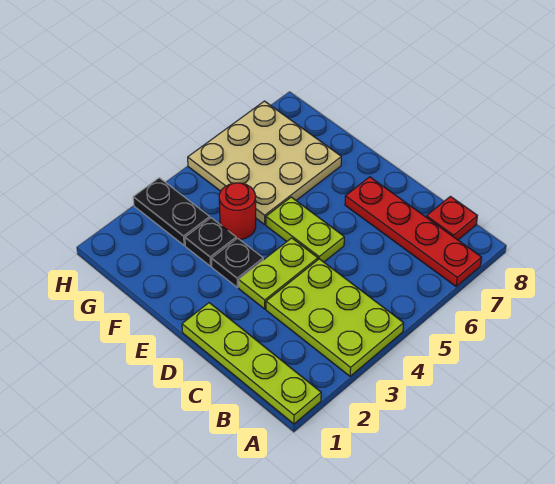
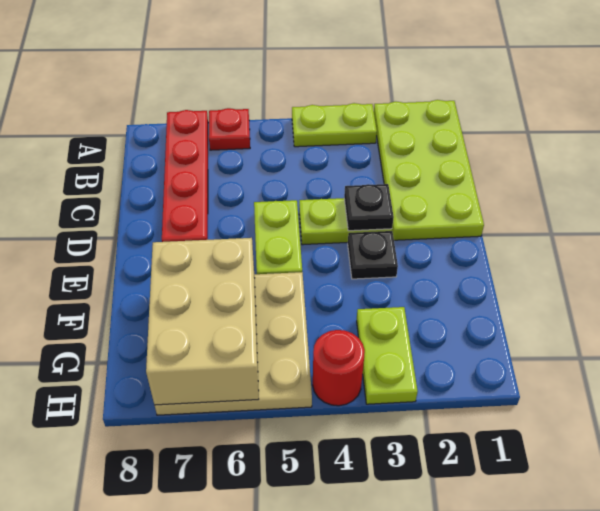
lime plate A1:D1 level 1 -> lime plate A1:D2 level 1
lime plate A3:C4 level 1 -> lime plate A3:A4 level 1
red plate B8 level 1 -> red plate A6 level 1
black plate F3 level 1 -> black plate D3 level 2
red round brick F4 level 1 -> red round brick H4 level 1
none -> tan brick F6:H7 level 2
black plate G3:H3 level 1 -> lime plate G3:H3 level 1

